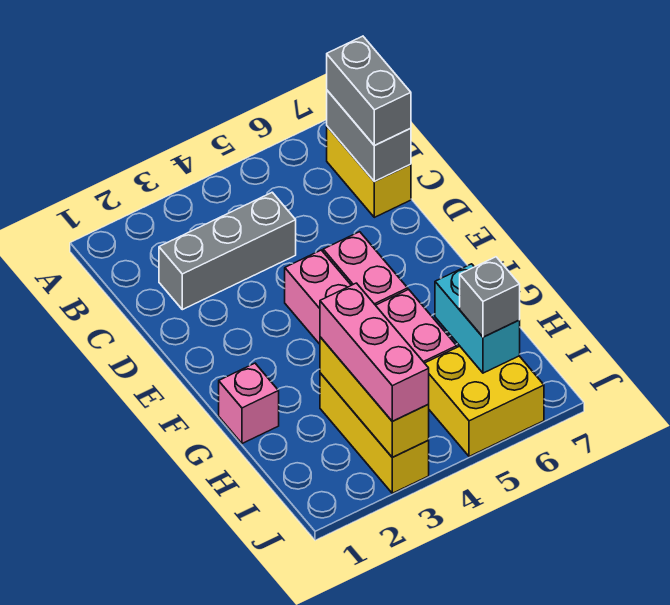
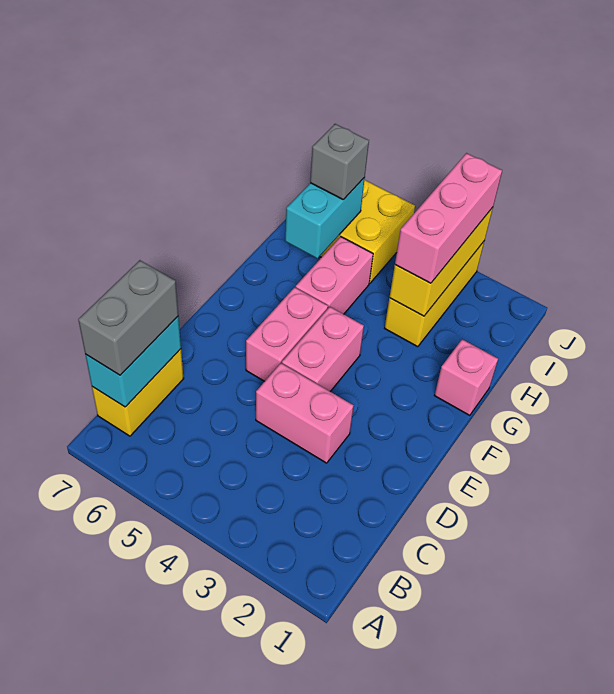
grey brick B7:C7 level 2 -> cyan brick B7:C7 level 2
grey brick C2:C4 level 1 -> none
none -> pink brick D3:D4 level 1

